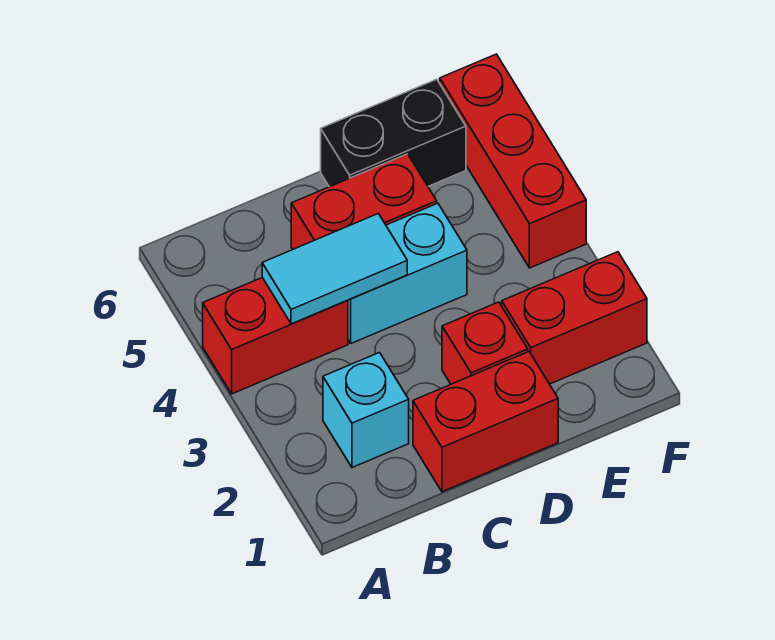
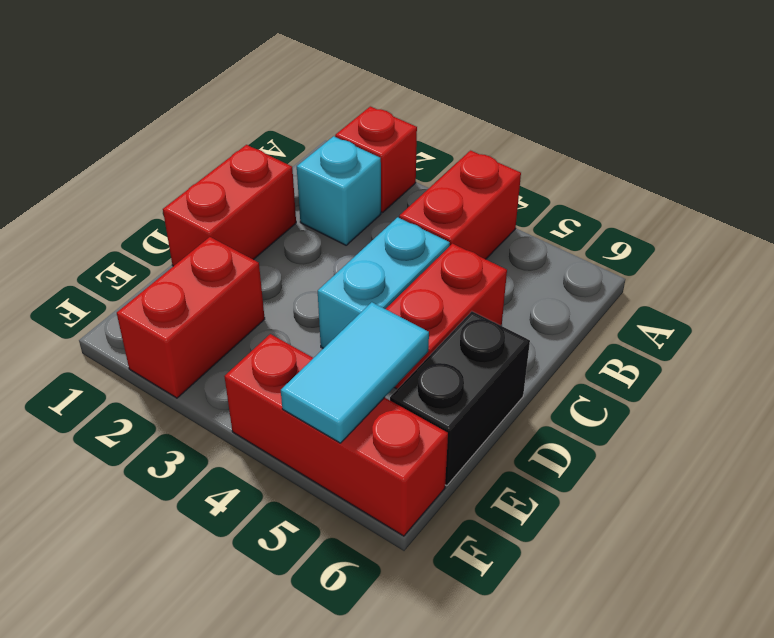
cyan tile B4:C4 level 2 -> cyan tile E5:F5 level 2
red brick D2 level 1 -> red brick A2 level 1

